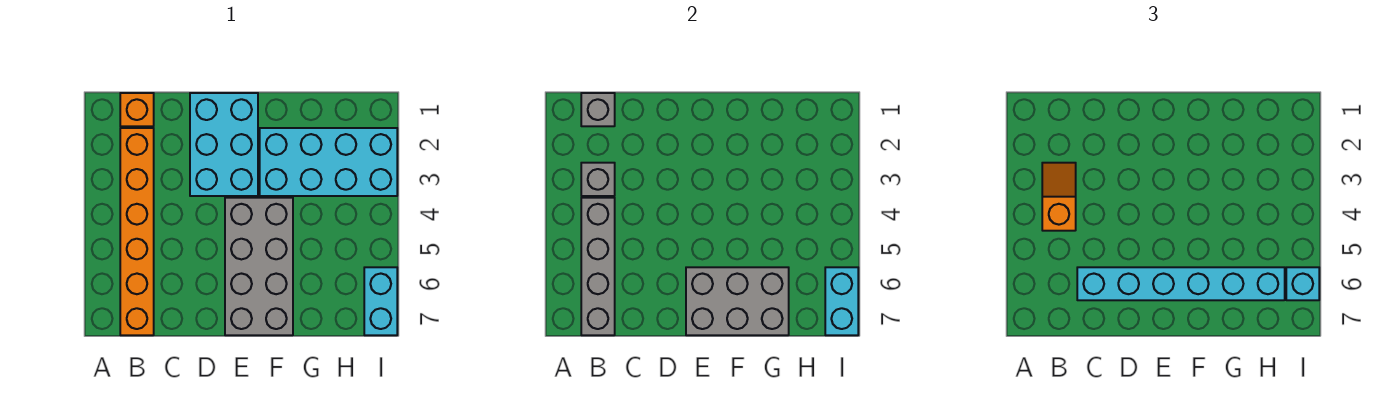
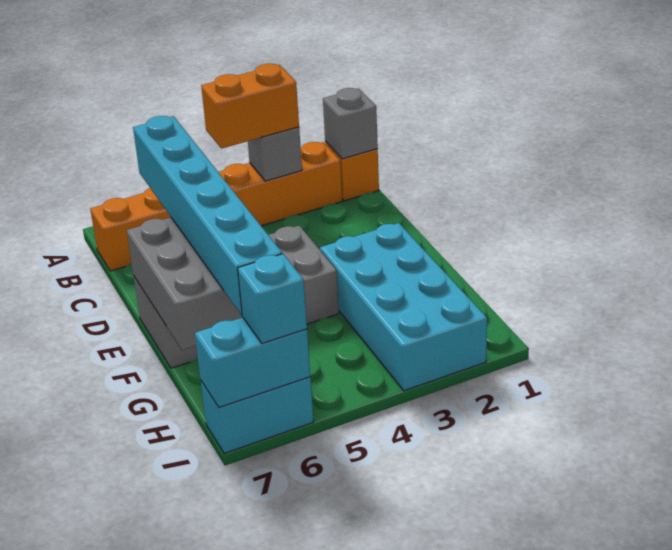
orange slope B3:B4 level 3 top 4 -> orange brick B3:B4 level 3
grey brick B4:B7 level 2 -> none
cyan brick D1:E3 level 1 -> none

